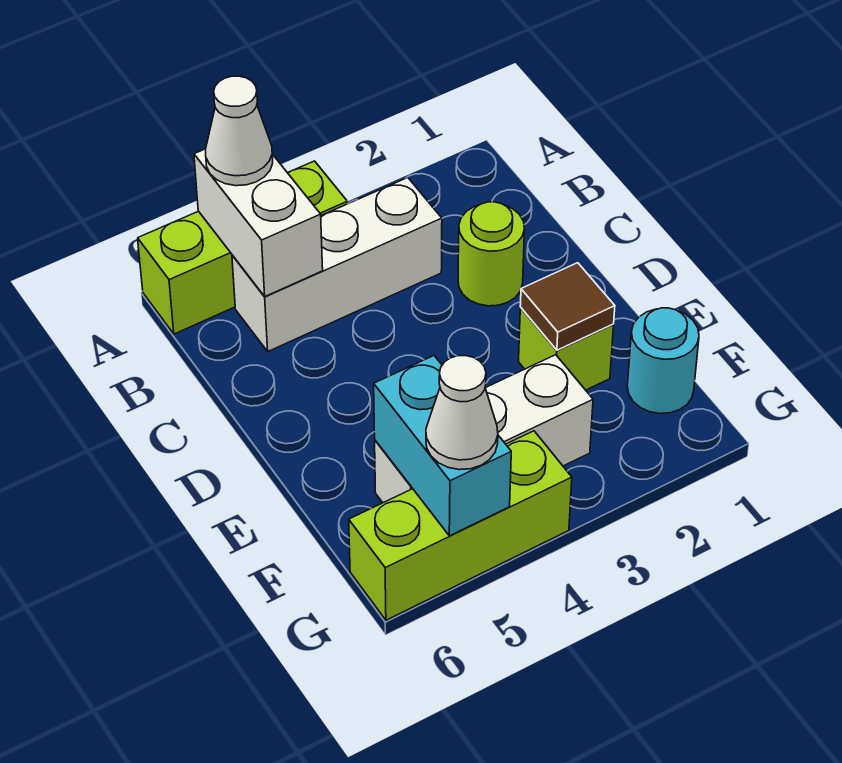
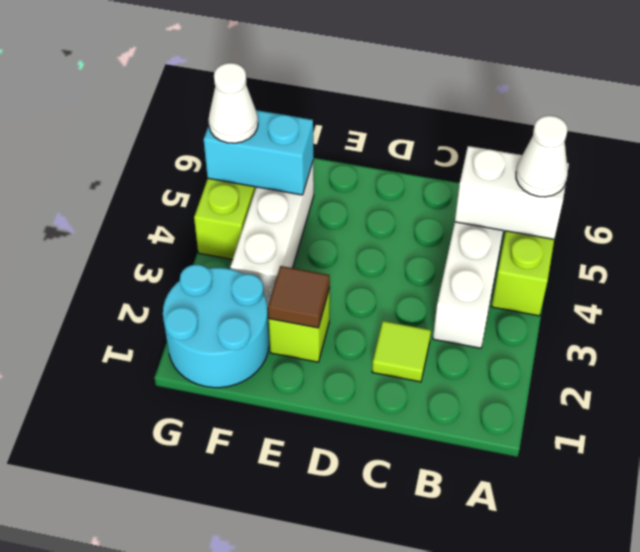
lime round brick C2 level 1 -> lime tile C2 level 1
cyan round brick F1 level 1 -> cyan round brick F1:G2 level 1

